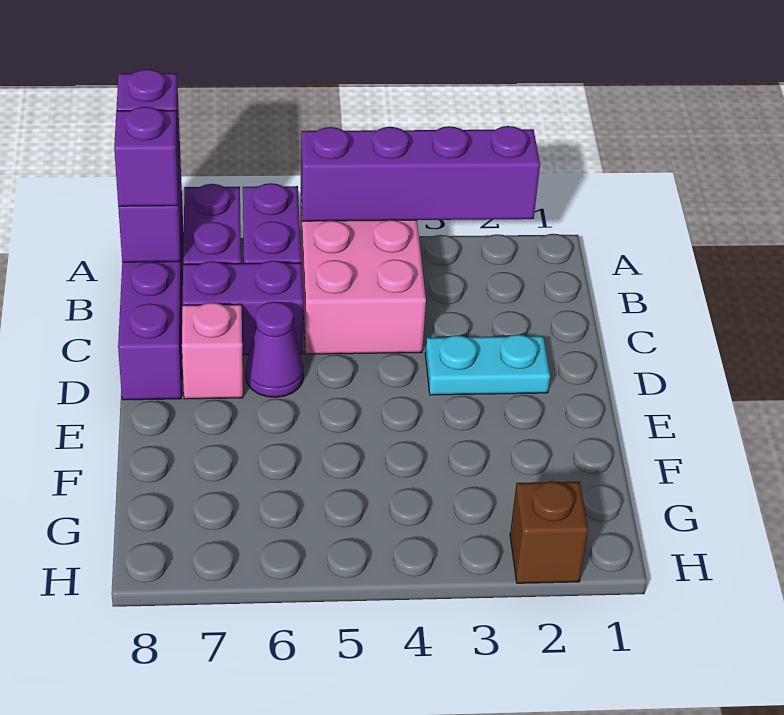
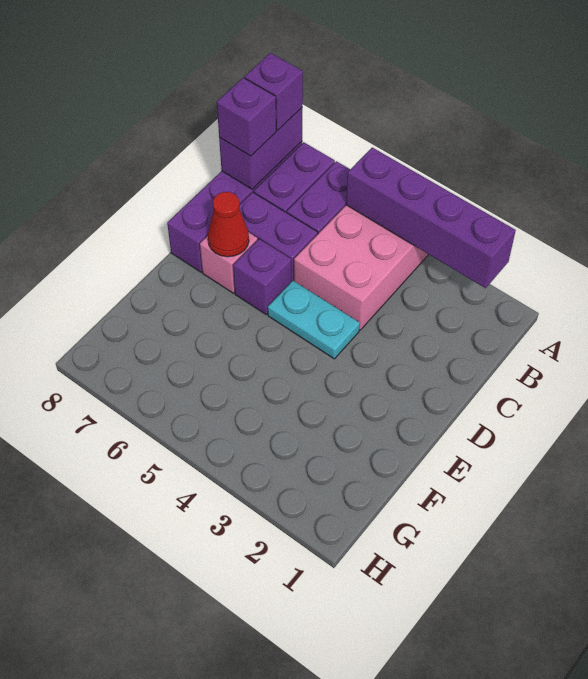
cyan plate D2:D3 level 1 -> cyan plate D4:D5 level 1
purple cone D6 level 1 -> purple brick D6 level 1
none -> red cone D7 level 2
brown brick H2 level 1 -> none

